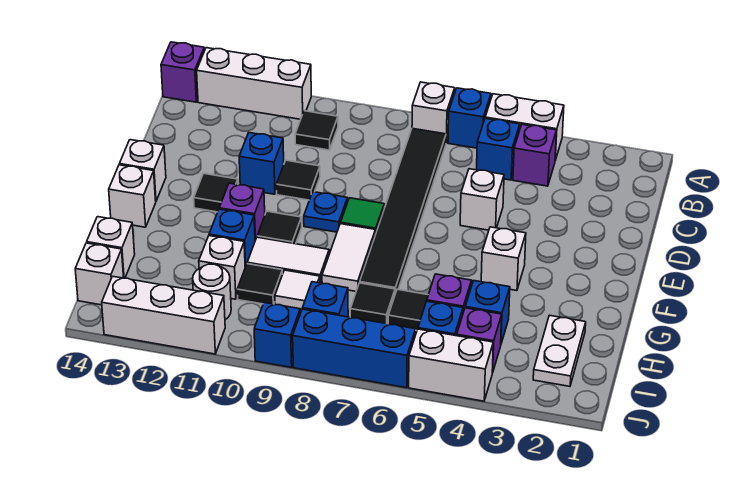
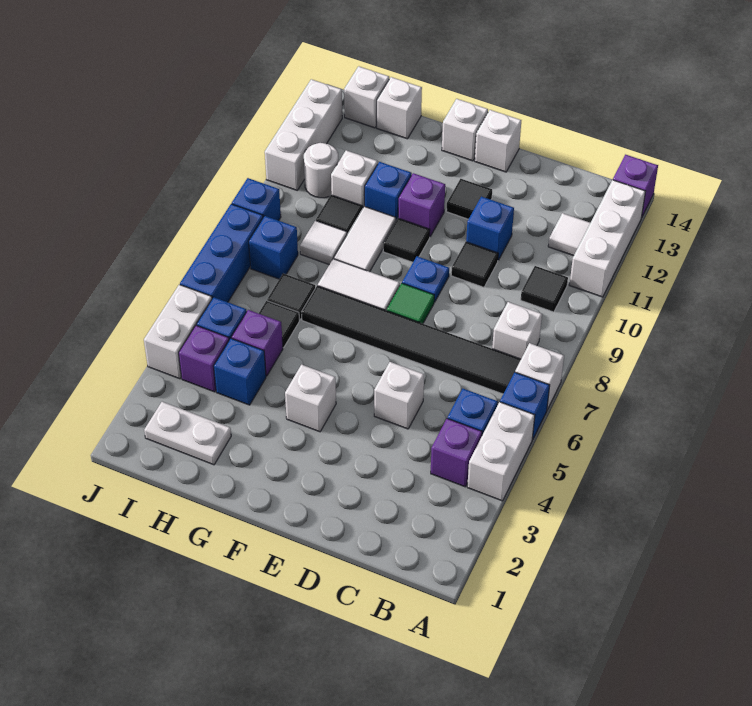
none -> white brick B8 level 1
none -> white tile B12 level 1

